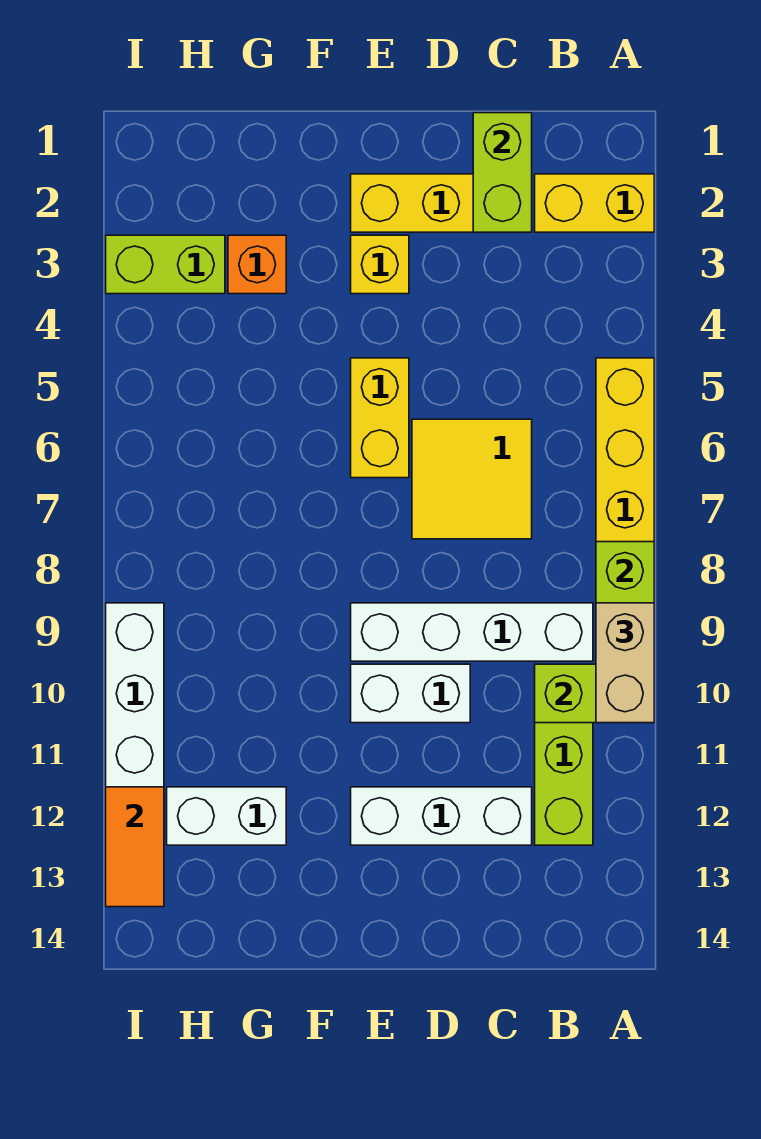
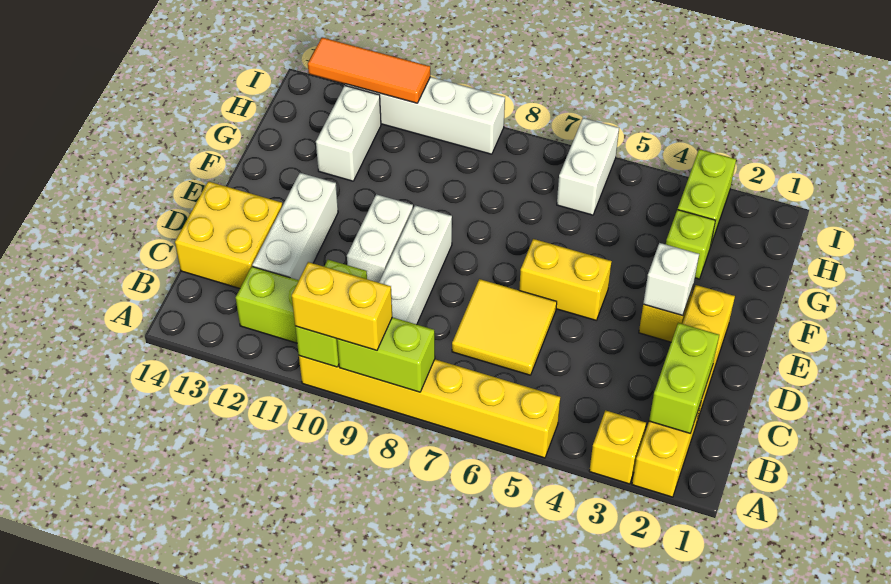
none -> yellow brick A3 level 1
tan brick A9:A10 level 3 -> yellow brick A9:A10 level 3
lime brick C1:C2 level 2 -> lime brick B2:C2 level 2
none -> yellow brick C13:D14 level 1
none -> white brick E3 level 2
orange brick G3 level 1 -> lime brick G3 level 1
none -> white brick H6:I6 level 1
orange tile I12:I13 level 2 -> orange tile I11:I13 level 2

